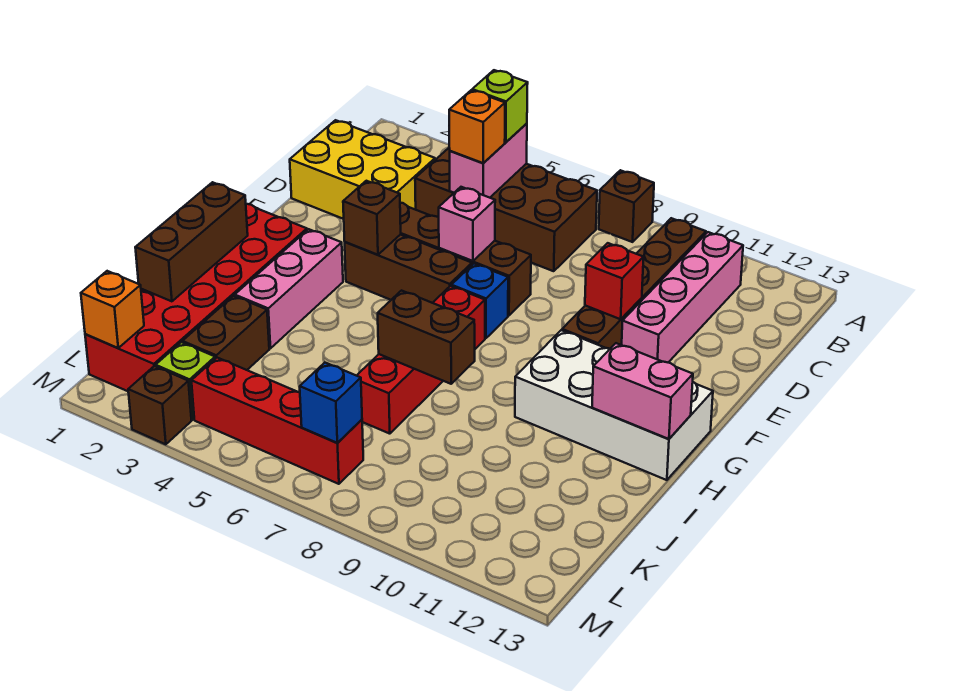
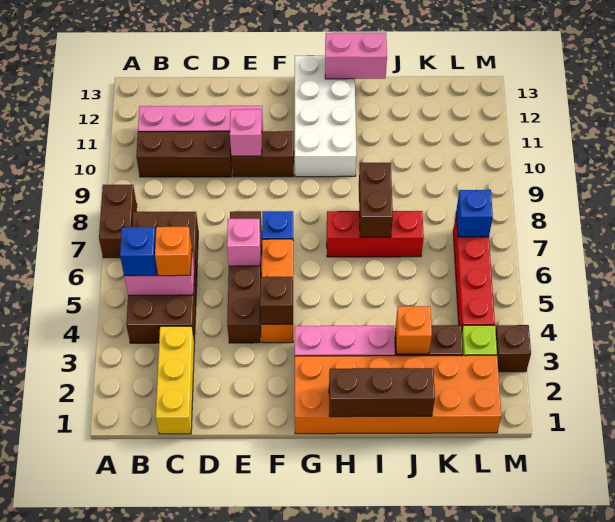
brown brick A8 level 1 -> brown brick A7:A8 level 1
lime brick B5 level 3 -> blue brick B5 level 3
yellow brick C1:D3 level 1 -> yellow brick C1:C3 level 1
red brick E10 level 2 -> pink brick E10 level 2
brown brick F4:F6 level 1 -> orange brick F4:F6 level 1
red brick G1:L2 level 1 -> orange brick G1:L2 level 1
red brick G7:J7 level 1 -> red brick H7:J7 level 1
pink brick H12:H13 level 2 -> pink brick H13:I13 level 2
orange brick L1 level 2 -> orange brick J3 level 2

